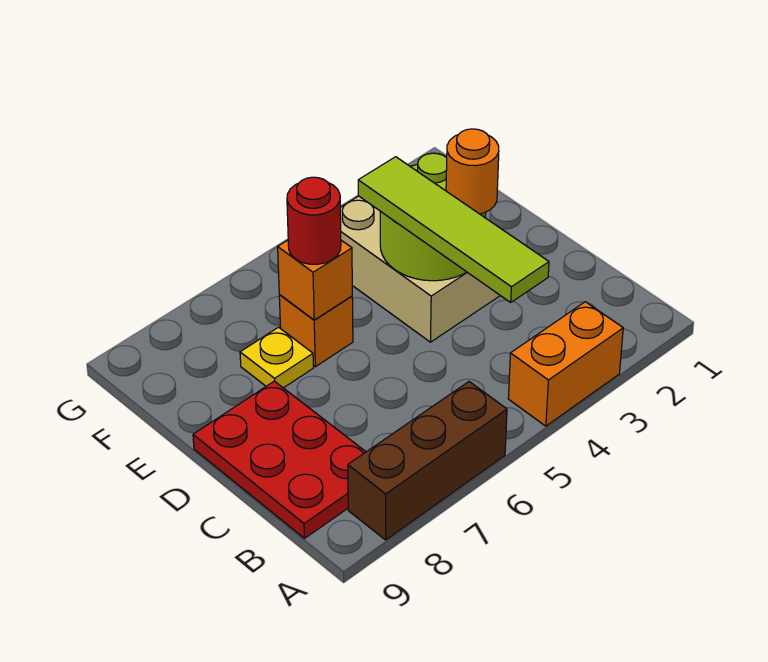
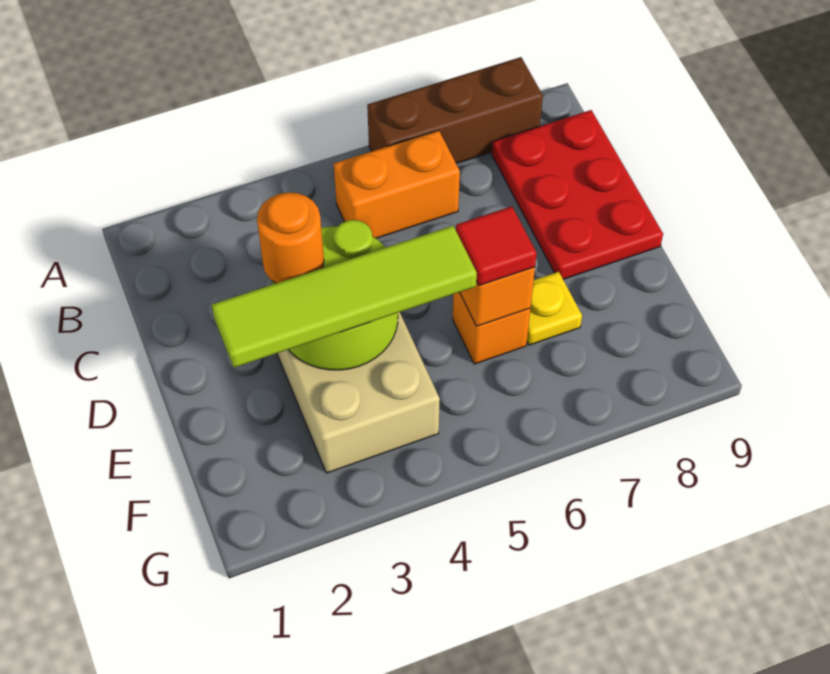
orange brick A3:A4 level 1 -> orange brick B5:B6 level 1
lime tile B4:E4 level 3 -> lime tile E2:E5 level 3
red round brick E6 level 3 -> red tile E6 level 3

